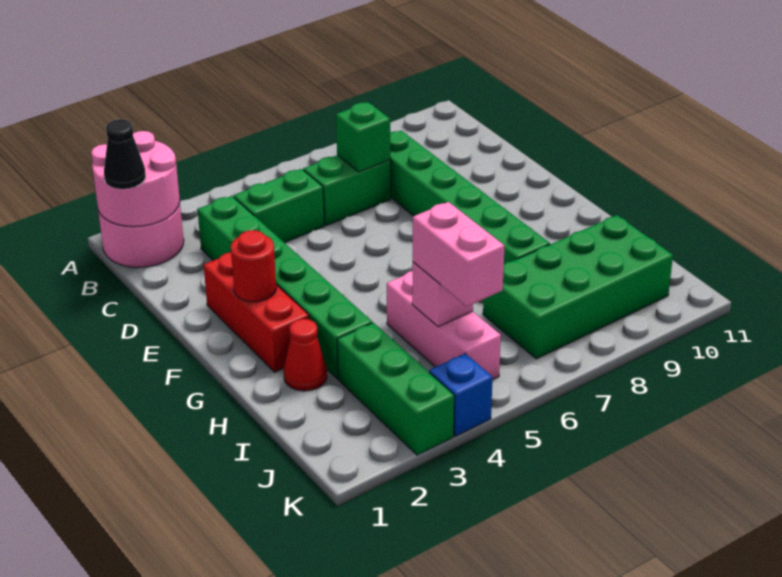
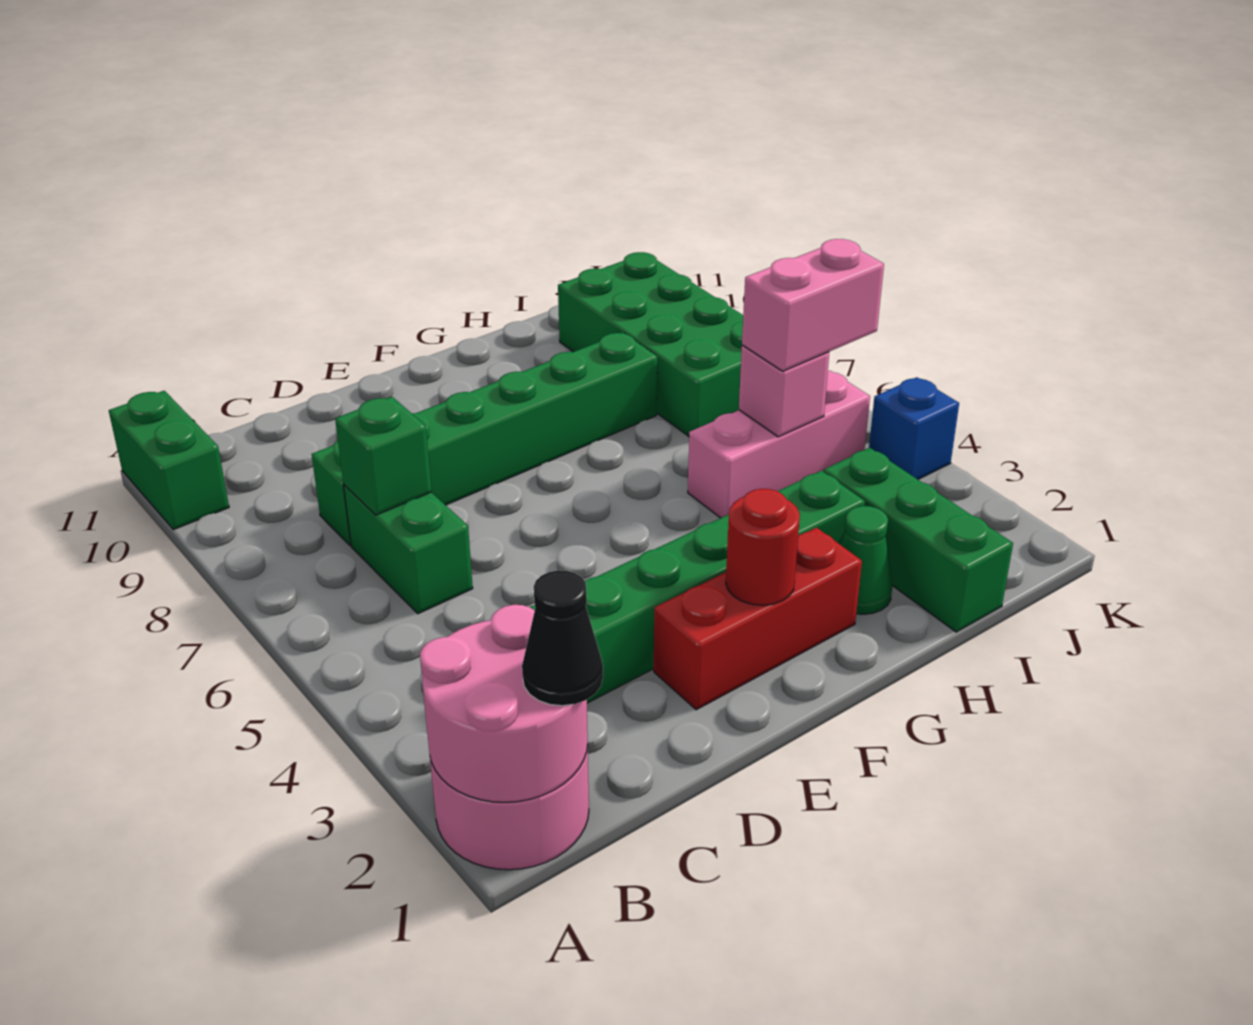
green brick C4:C5 level 1 -> green brick A10:A11 level 1
red cone H2 level 1 -> green cone H2 level 1
green brick I3:K3 level 1 -> green brick I1:I3 level 1

